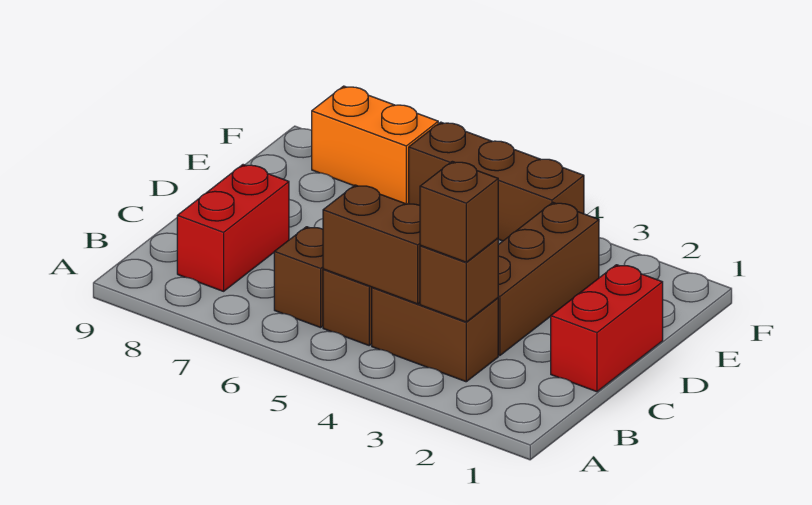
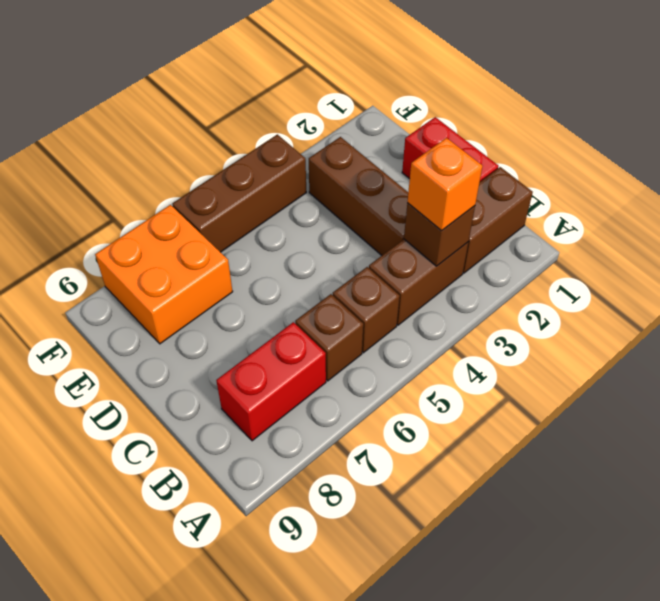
brown brick B3 level 3 -> orange brick B3 level 3
brown brick B4:B5 level 2 -> brown brick B1:B2 level 1
red brick B8:C8 level 1 -> red brick B7:B8 level 1
orange brick F7:F8 level 1 -> orange brick E7:F8 level 1

